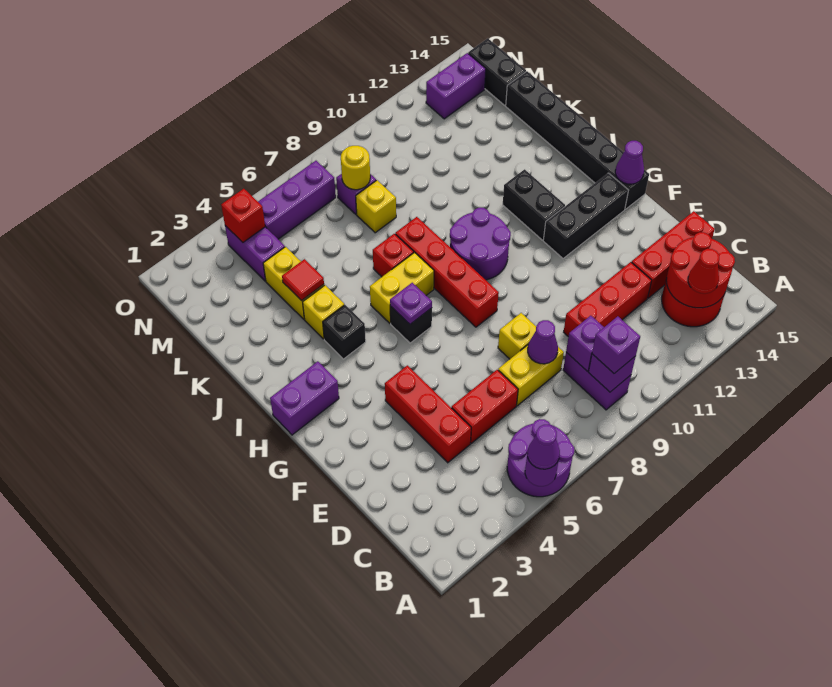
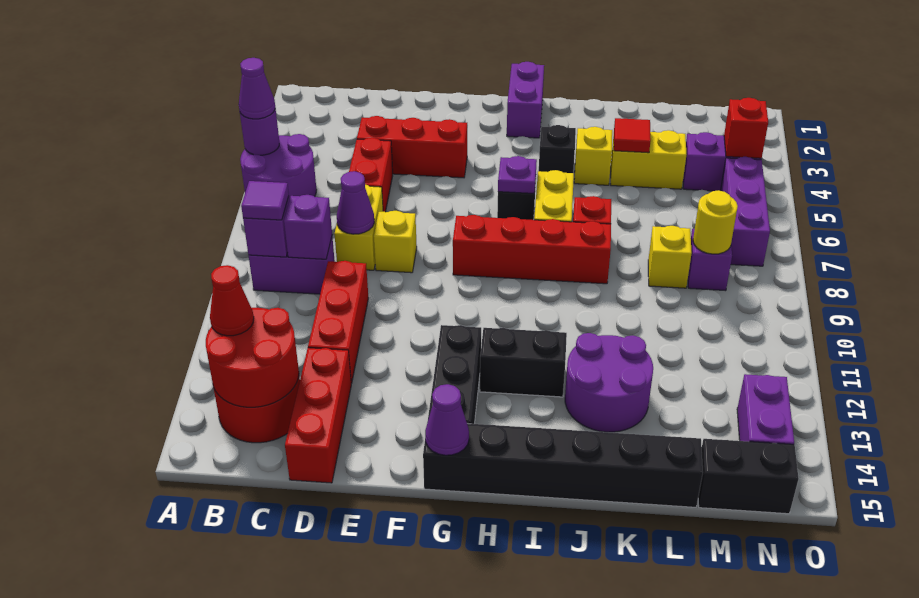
purple brick B9 level 3 -> purple tile B9 level 3
purple round brick H9:I10 level 1 -> purple round brick J12:K13 level 1

